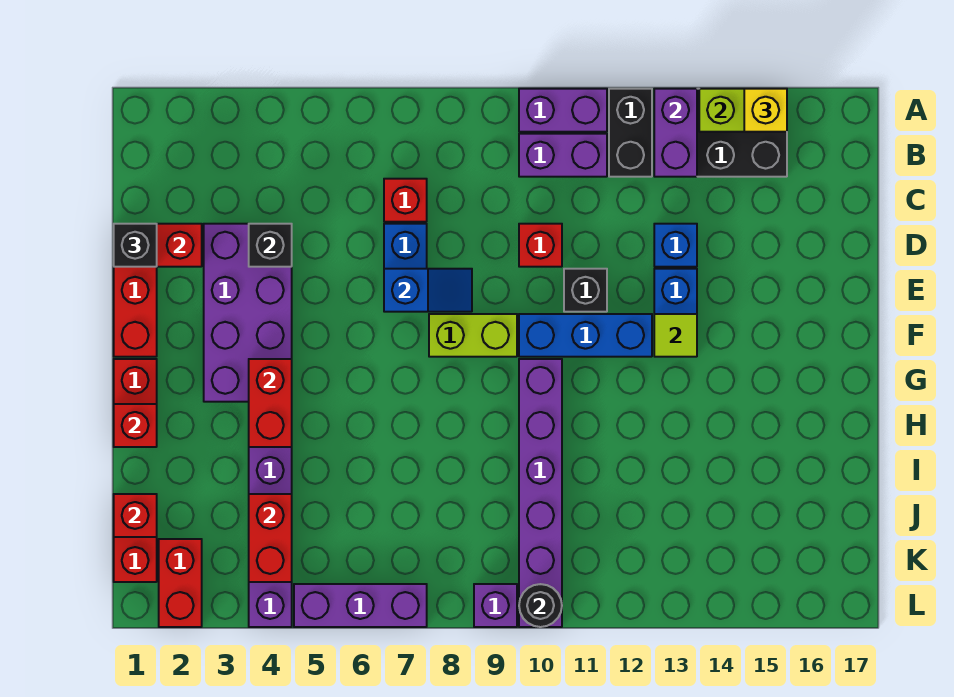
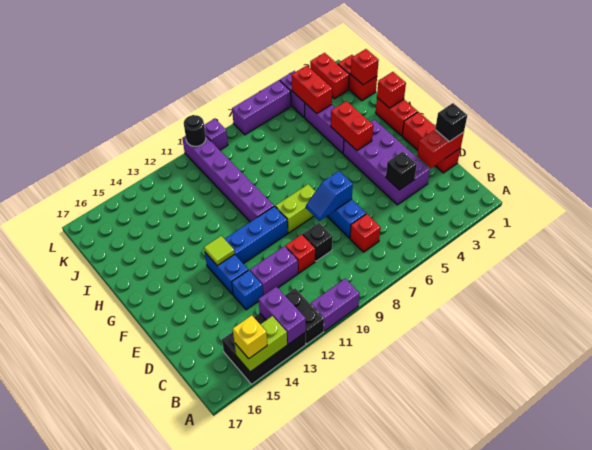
purple brick B10:B11 level 1 -> purple brick D11:D12 level 1
black brick E11 level 1 -> black brick D9 level 1

